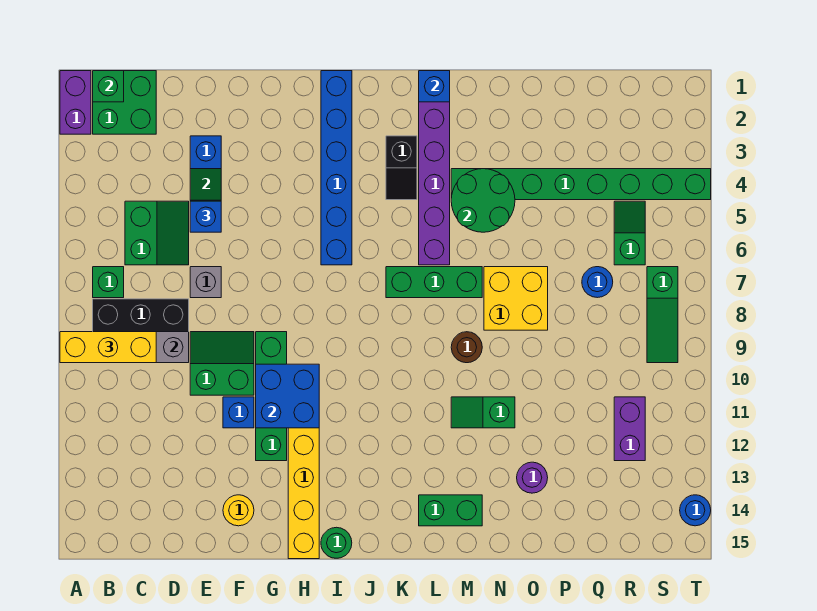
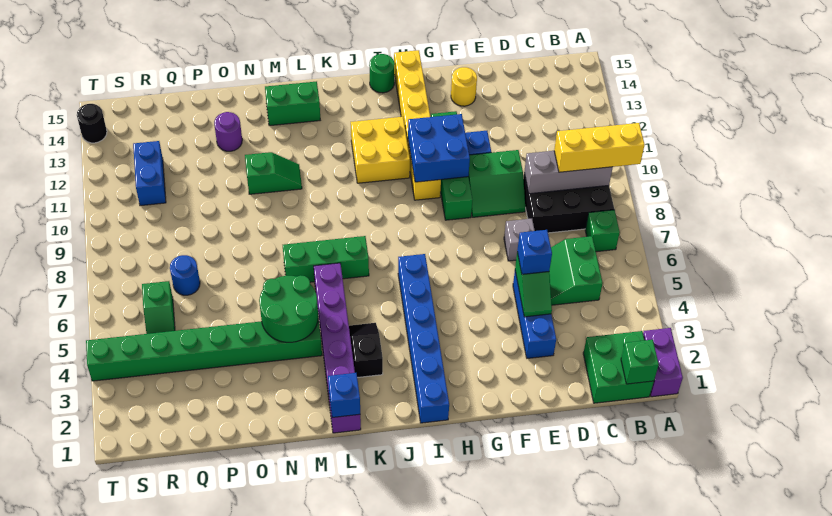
brown round brick M9 level 1 -> none
yellow brick N7:O8 level 1 -> yellow brick I11:J12 level 1
purple brick R11:R12 level 1 -> blue brick R11:R12 level 1
green slope S7:S9 level 1 top 7 -> none
blue round brick T14 level 1 -> black round brick T14 level 1

